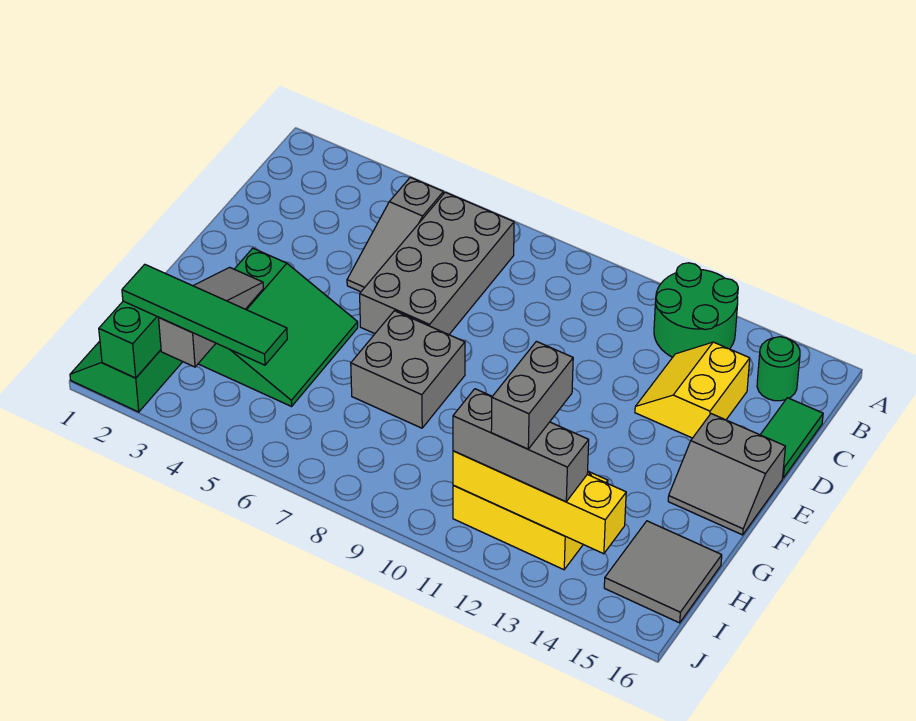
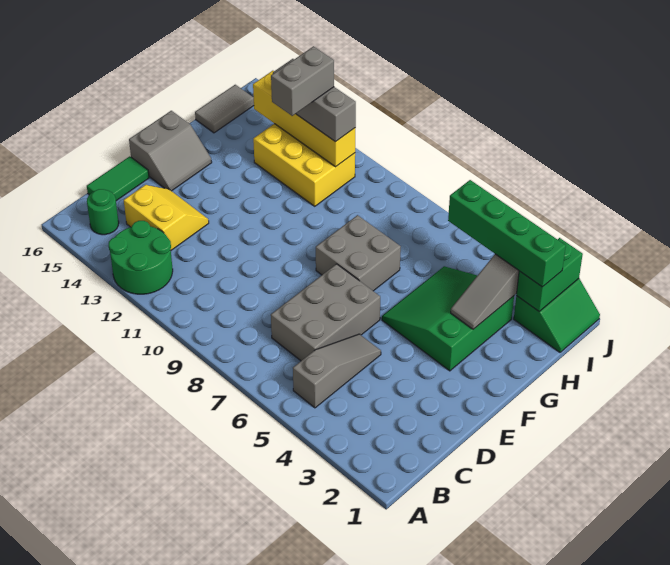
grey brick B6:E7 level 1 -> grey brick C6:E7 level 1
yellow slope C13:D14 level 1 top 14 -> yellow slope C13:D14 level 1 top C
grey slope E15:F16 level 1 top E -> grey slope E15:F16 level 1 top 16
grey tile H15:I16 level 1 -> grey tile H16:I16 level 1
green tile I2:I5 level 3 -> green brick I2:I5 level 3

